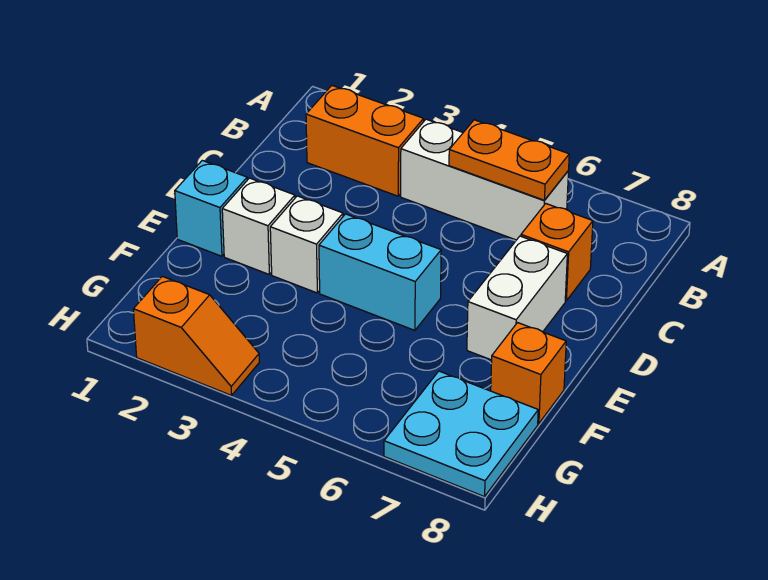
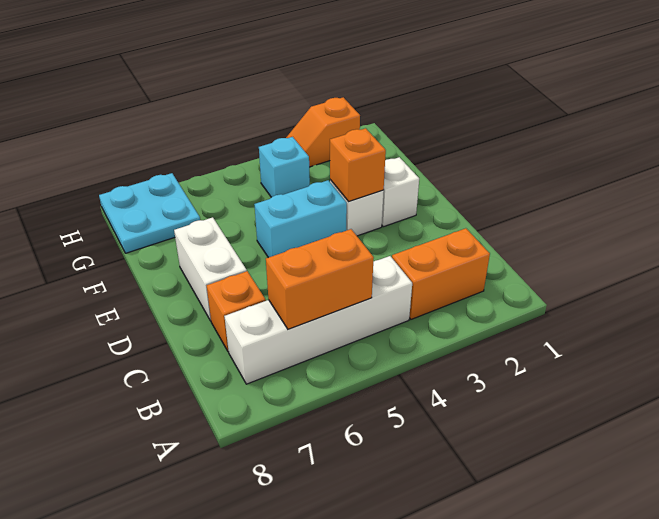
white brick B4:B6 level 1 -> white brick B4:B7 level 1
orange plate B5:B6 level 2 -> orange brick B5:B6 level 2
cyan brick E1 level 1 -> cyan brick G4 level 1
orange brick F8 level 1 -> orange brick E3 level 2

